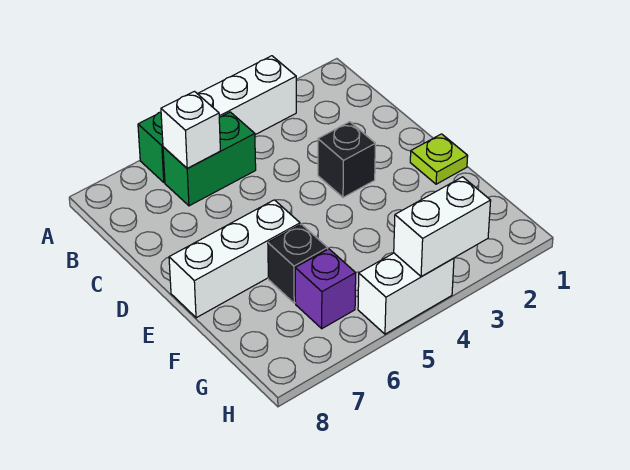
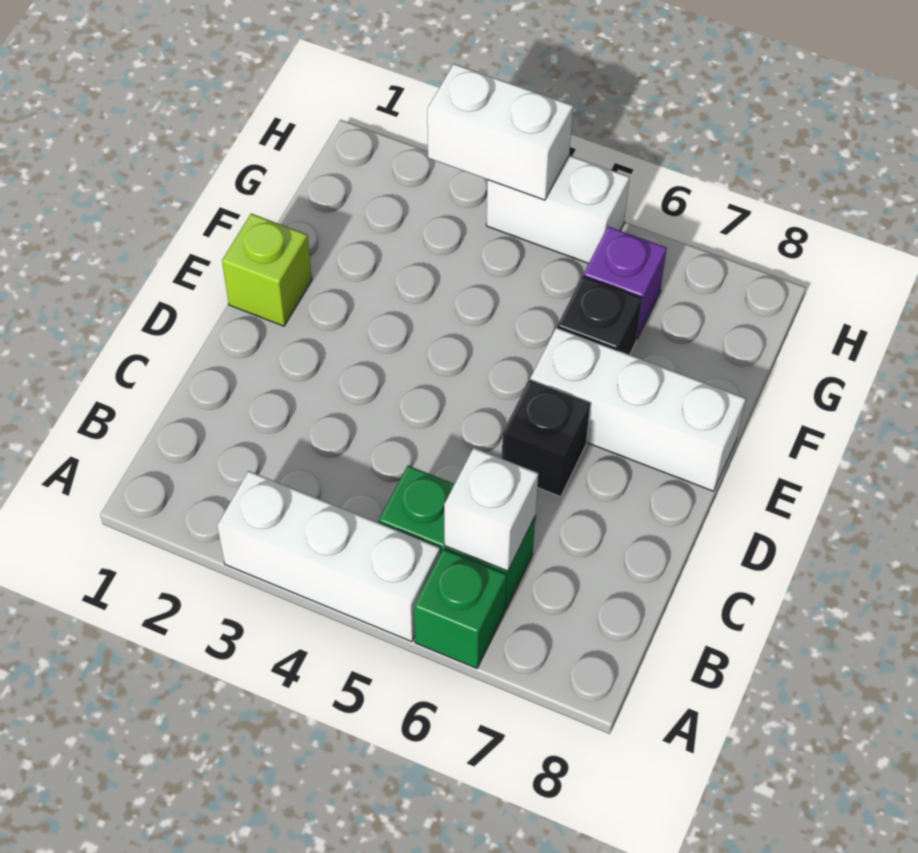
black brick D3 level 1 -> black brick D6 level 1
lime plate E1 level 1 -> lime brick E1 level 1

